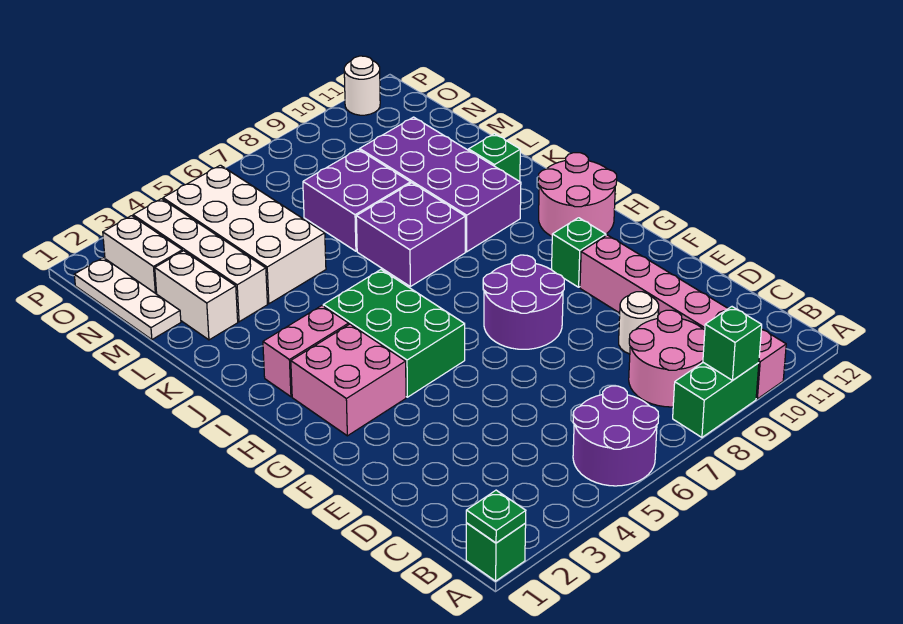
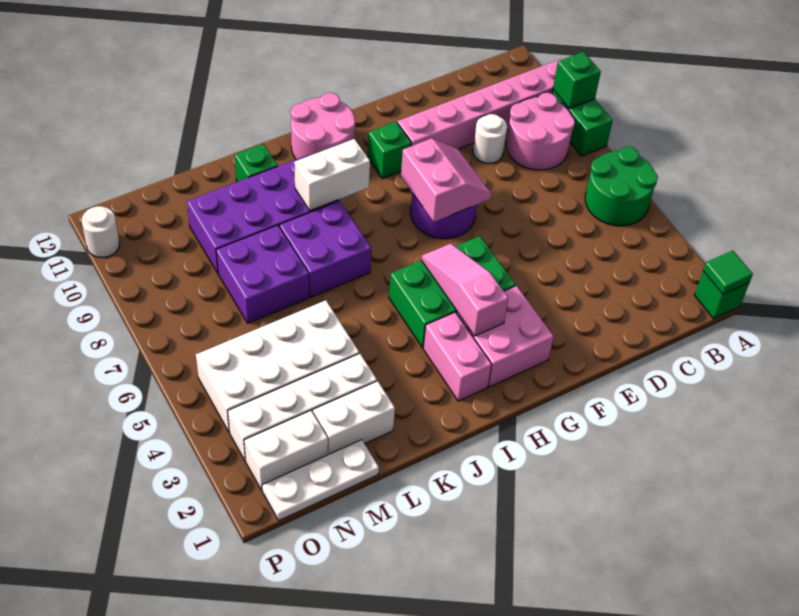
green plate A1 level 2 -> green tile A1 level 2
purple round brick A5:B6 level 1 -> green round brick A5:B6 level 1
none -> pink slope F7:G8 level 2 top G
none -> pink slope H3:H5 level 2 top 3
none -> white brick I9:J9 level 2

